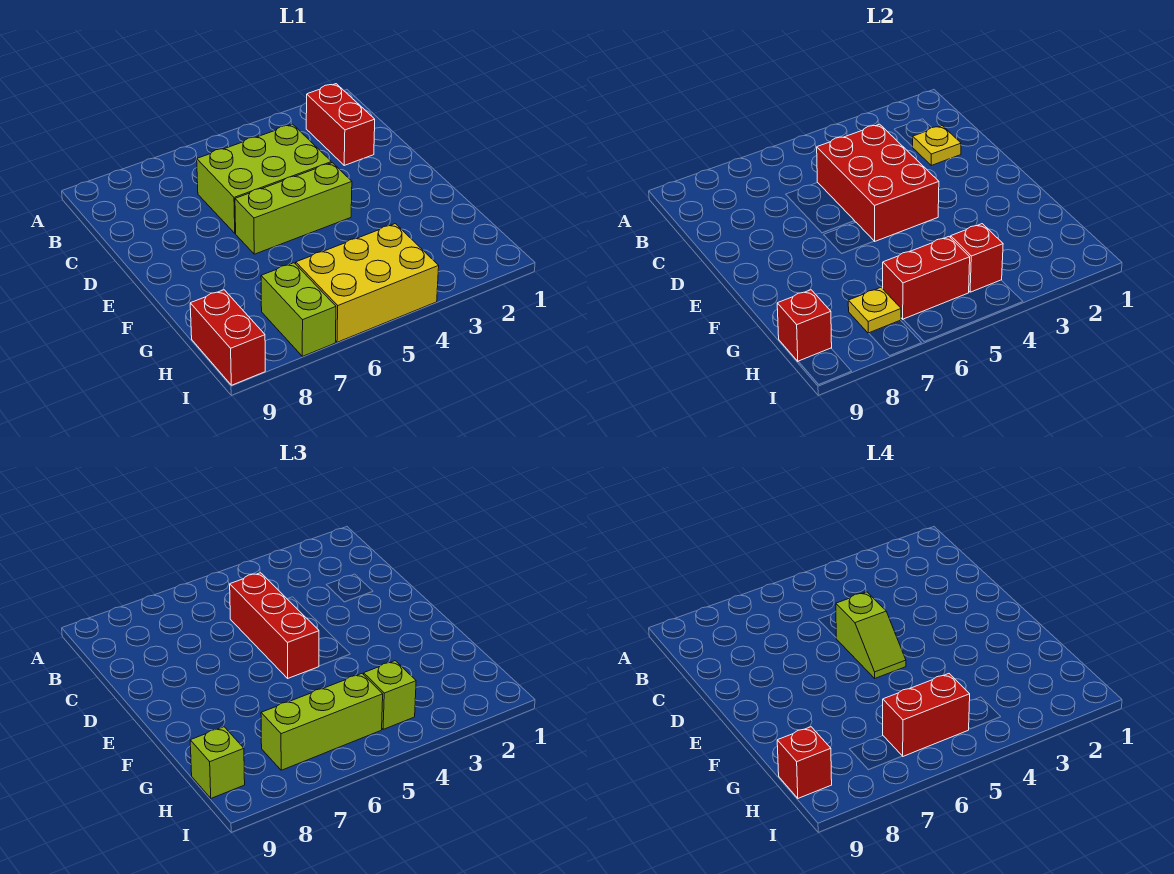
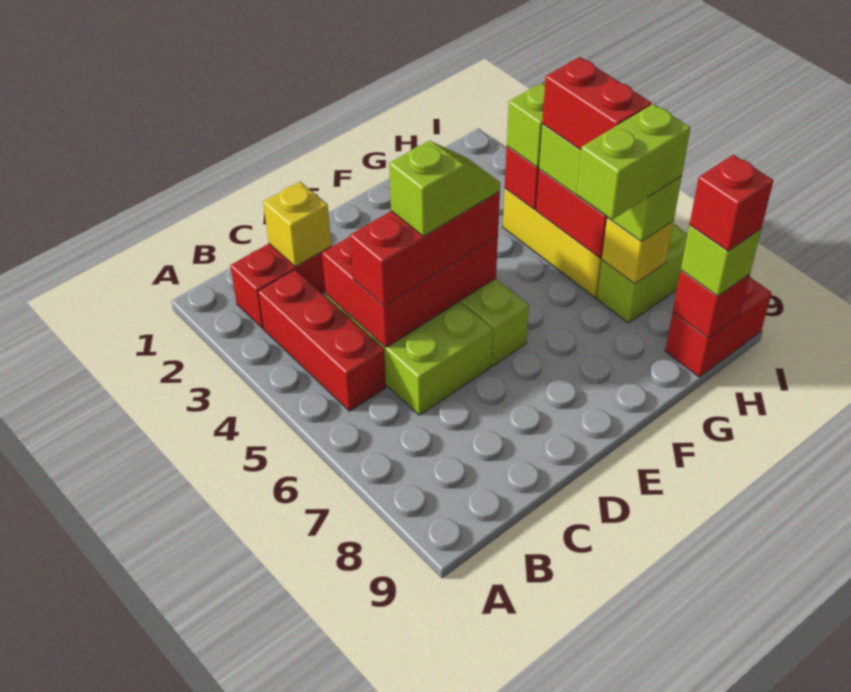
none -> red brick B3:B5 level 1
yellow plate C2 level 2 -> yellow brick C2 level 2
none -> lime brick G7:H7 level 4
yellow plate H7 level 2 -> yellow brick H7 level 2

